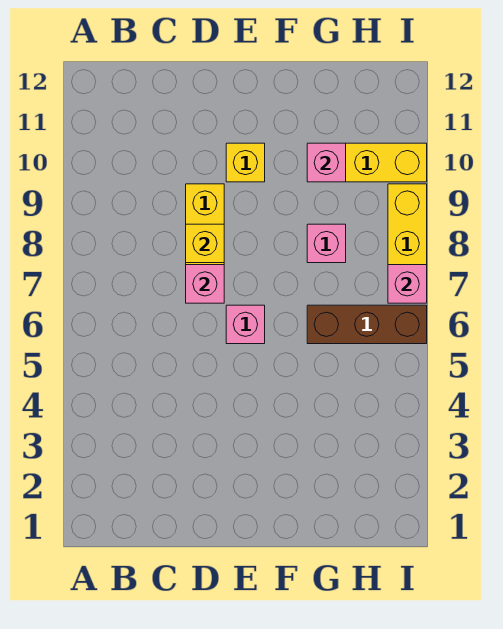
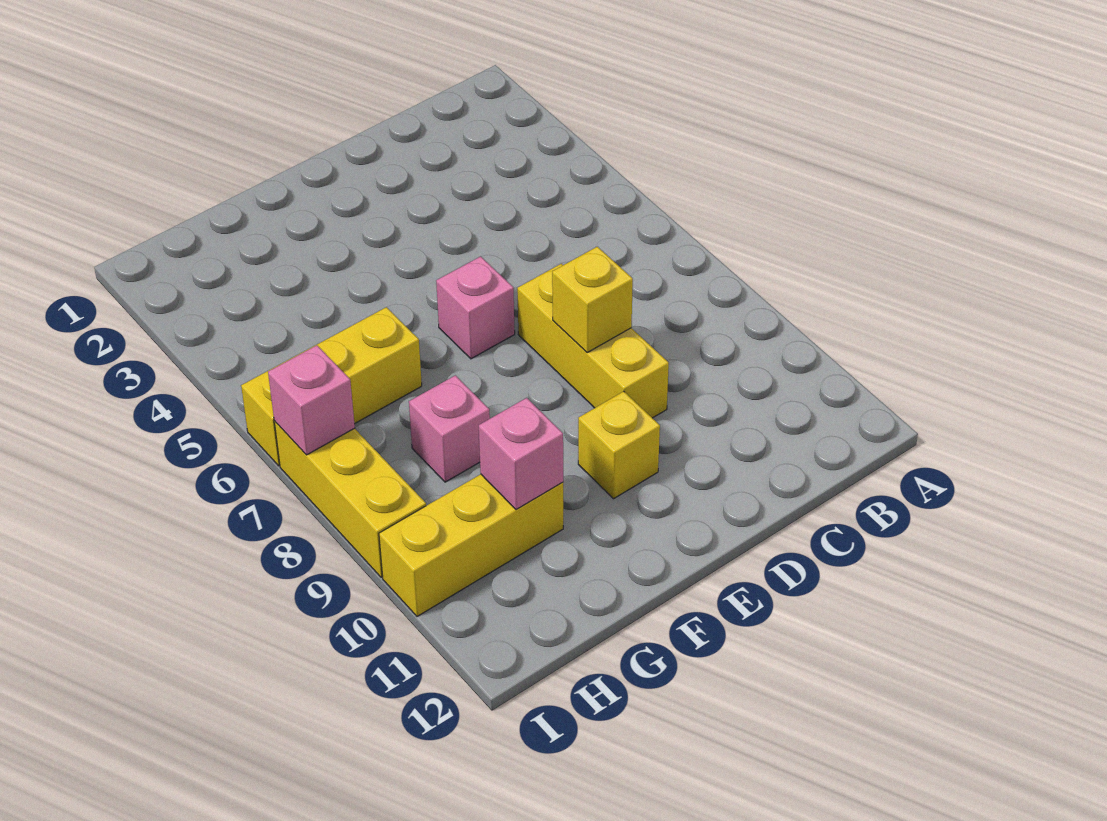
pink brick D7 level 2 -> none
brown brick G6:I6 level 1 -> yellow brick G6:I6 level 1

